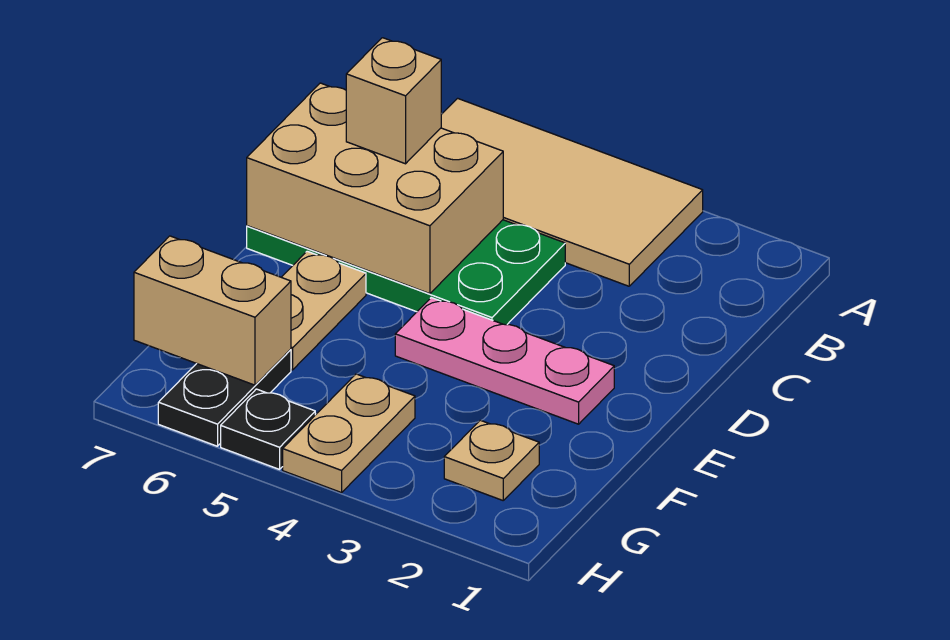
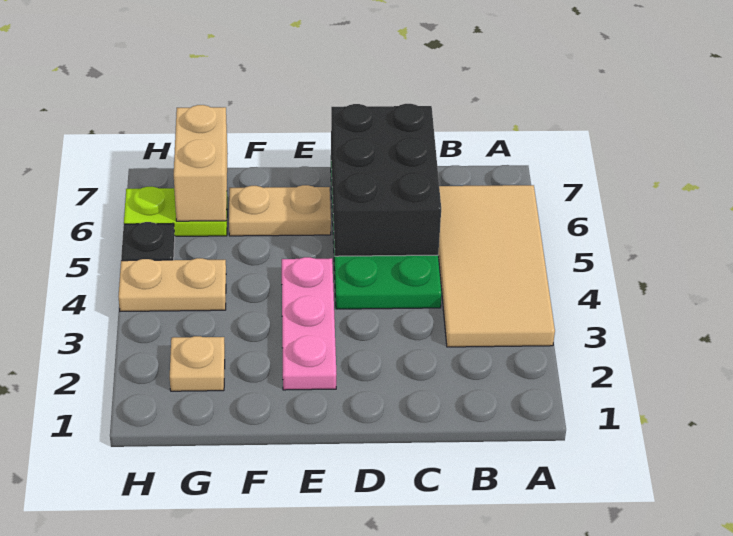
tan brick C5:D7 level 2 -> black brick C5:D7 level 2
tan brick C6 level 3 -> none
black plate G6:H6 level 1 -> lime plate G6:H6 level 1

